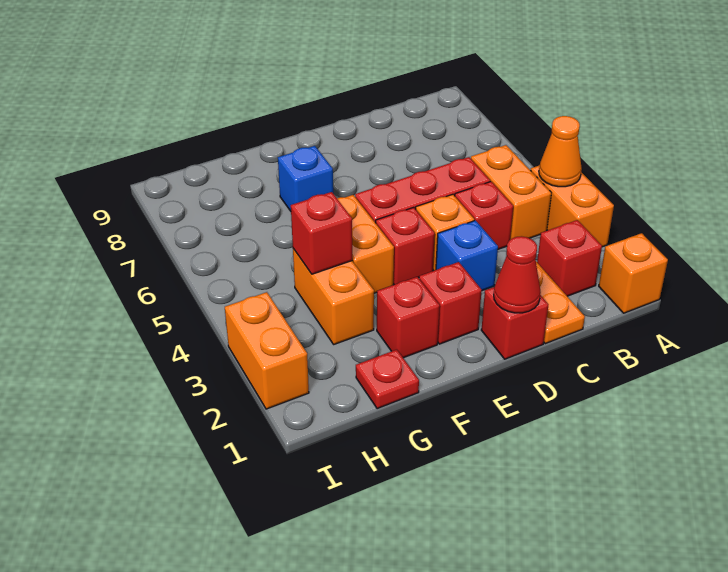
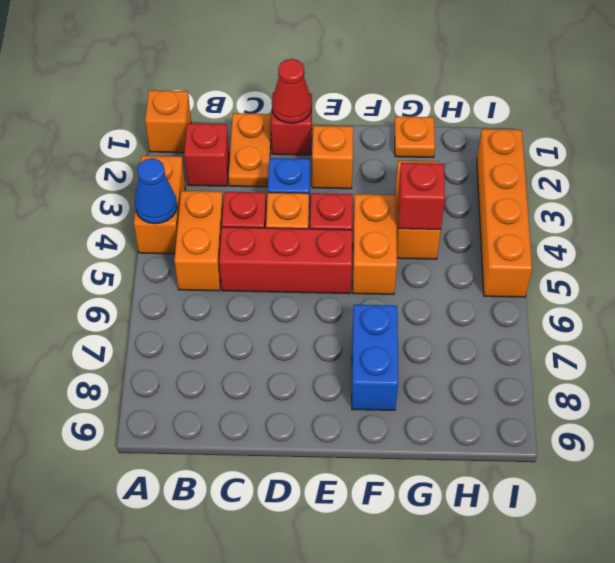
orange cone A4 level 2 -> blue cone A4 level 2
red brick E2 level 1 -> orange brick E2 level 1
red brick F2 level 1 -> none
blue brick F7 level 1 -> blue brick F7:F8 level 1
red plate G1 level 1 -> orange plate G1 level 1
orange brick I2:I3 level 1 -> orange brick I2:I5 level 1

